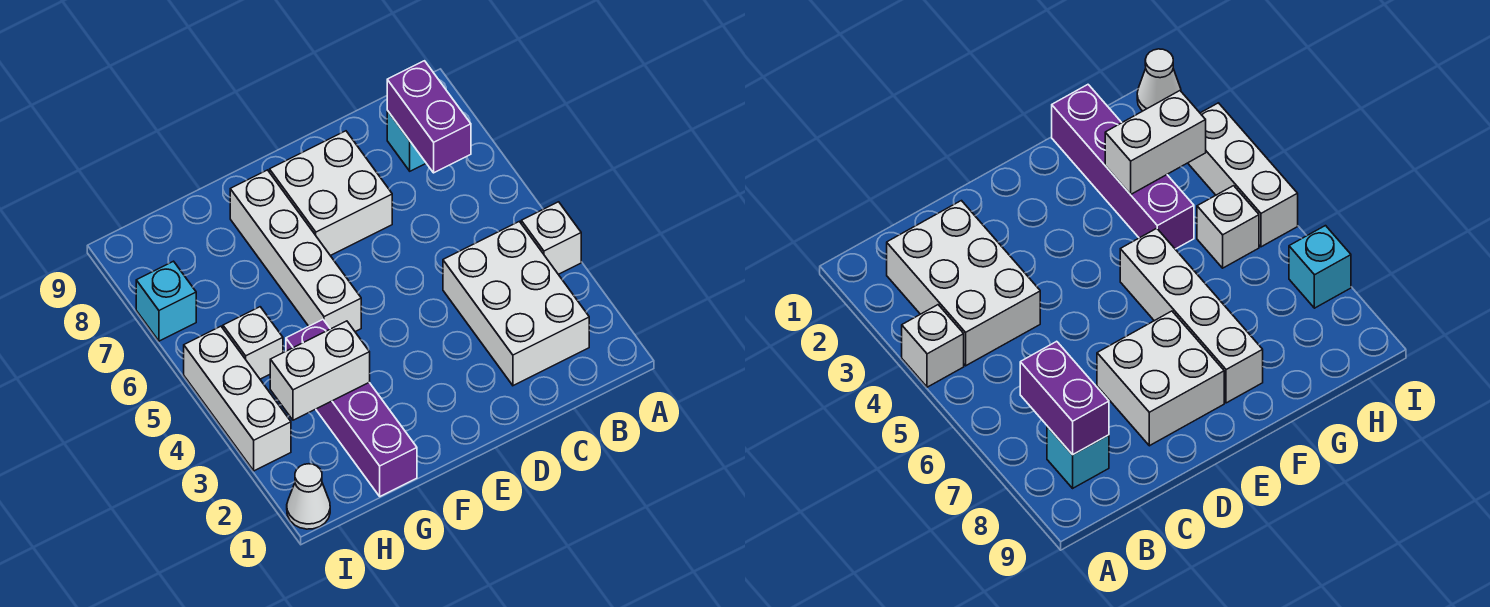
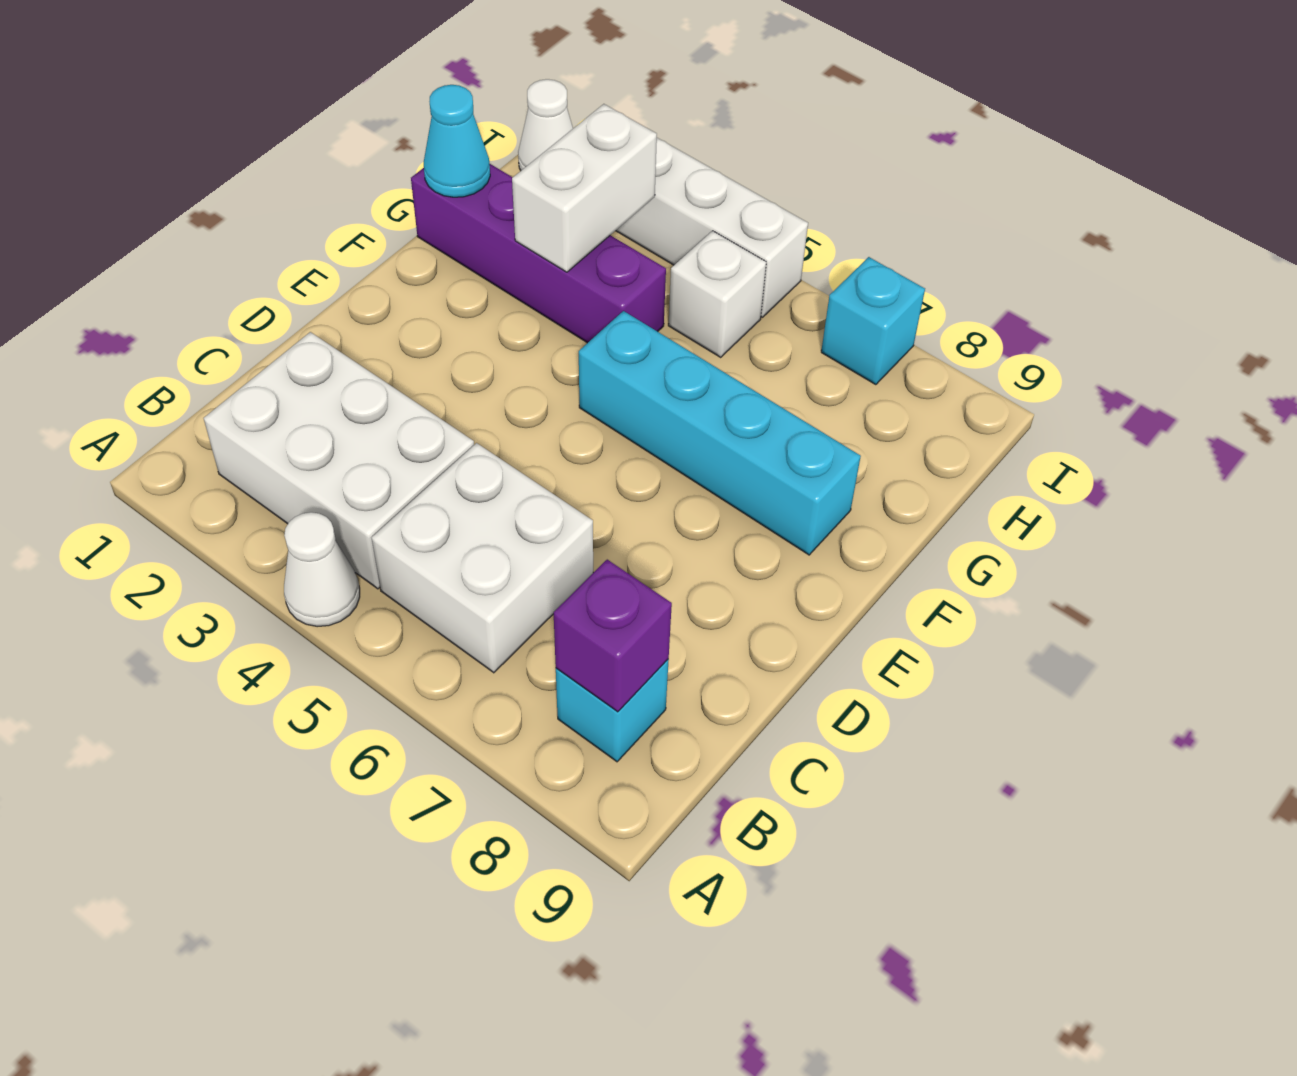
white brick A4 level 1 -> white cone A4 level 1
purple brick B7:B8 level 2 -> purple brick B8 level 2
white brick D7:E8 level 1 -> white brick B5:C6 level 1
white brick F5:F8 level 1 -> cyan brick F5:F8 level 1
none -> cyan cone G1 level 2

